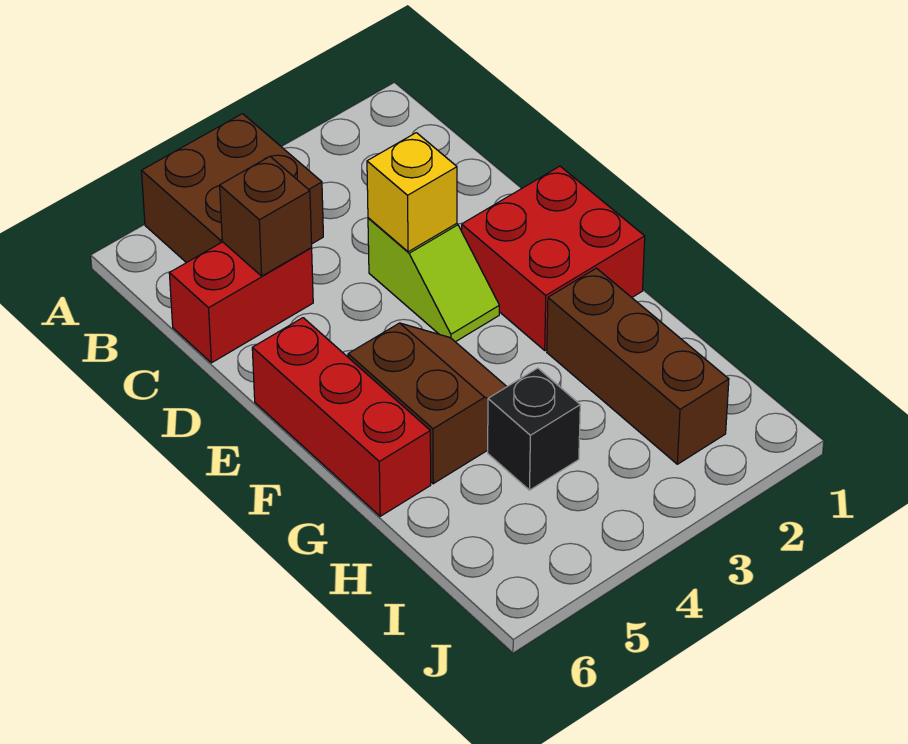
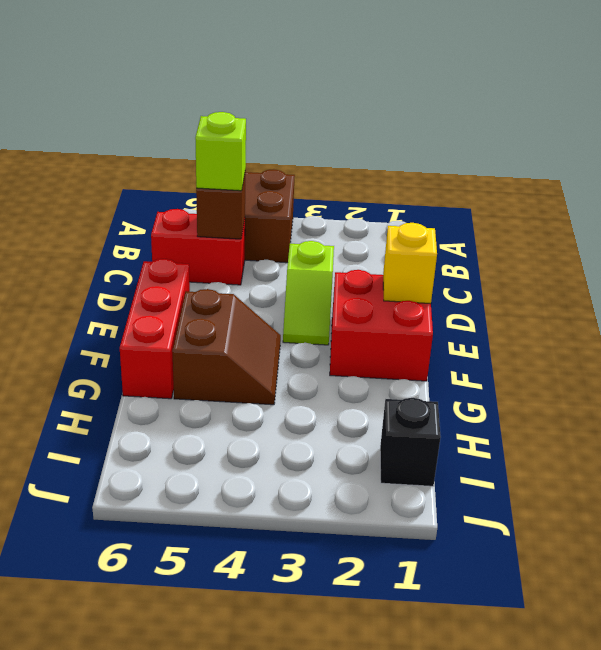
none -> lime brick C5 level 3
yellow brick D3 level 2 -> yellow brick E1 level 2
brown brick G2:I2 level 1 -> none
black brick H4 level 1 -> black brick I1 level 1

